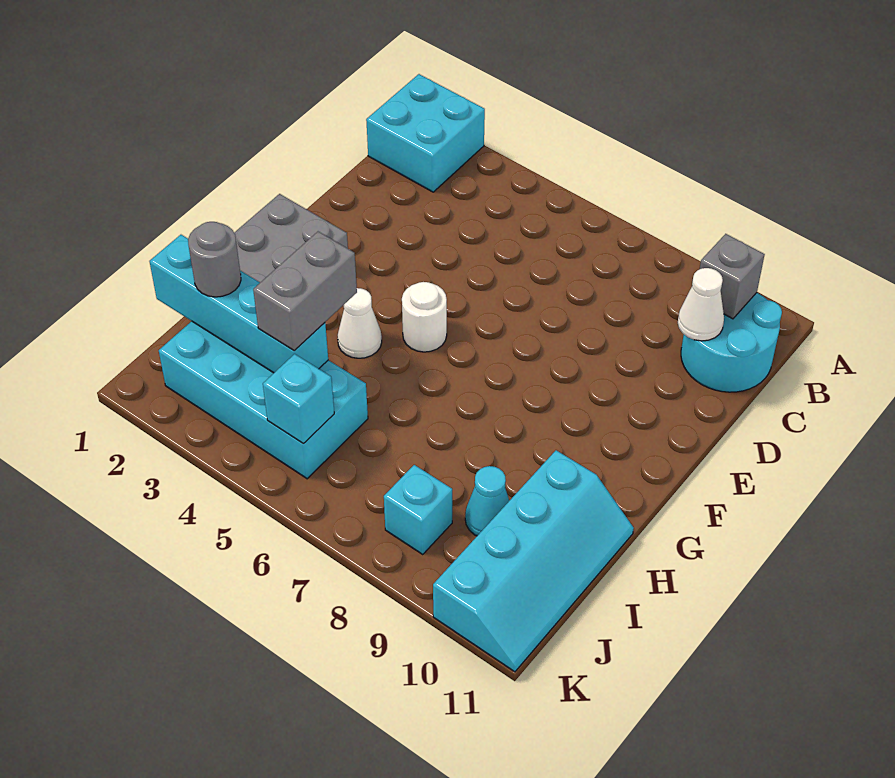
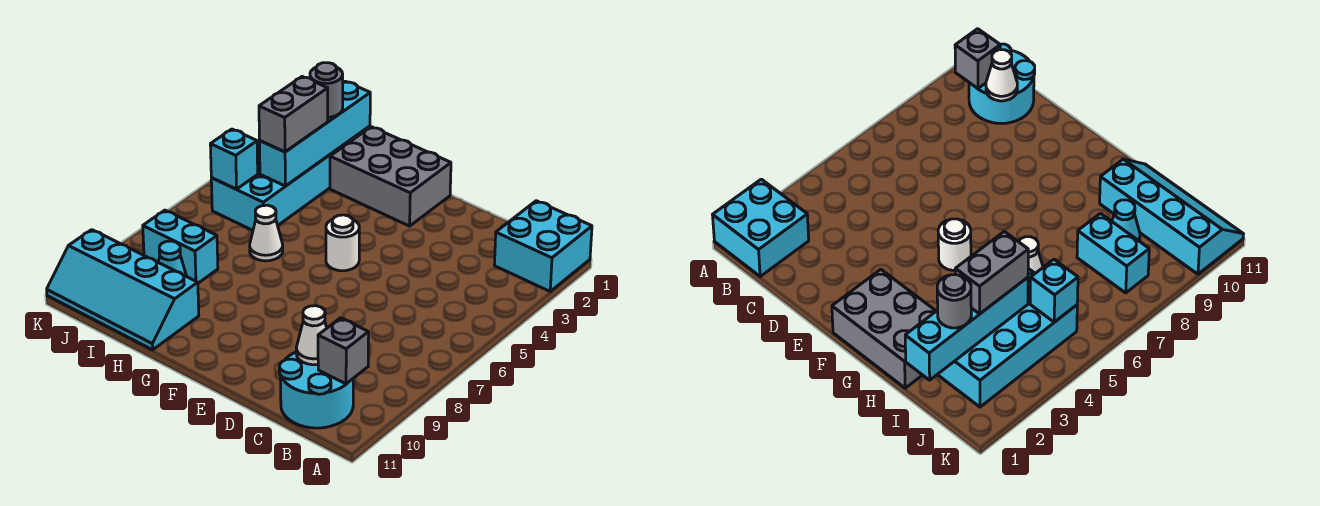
white cone G4 level 1 -> white cone H6 level 1
grey brick H4:I4 level 3 -> grey brick I3:I4 level 3
cyan brick J8 level 1 -> cyan brick I8:J8 level 1

